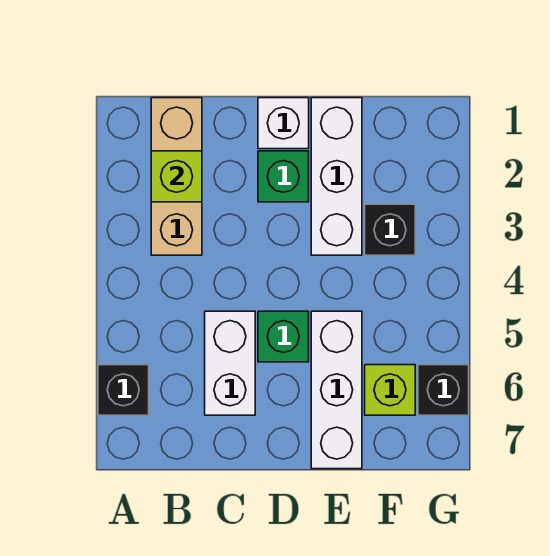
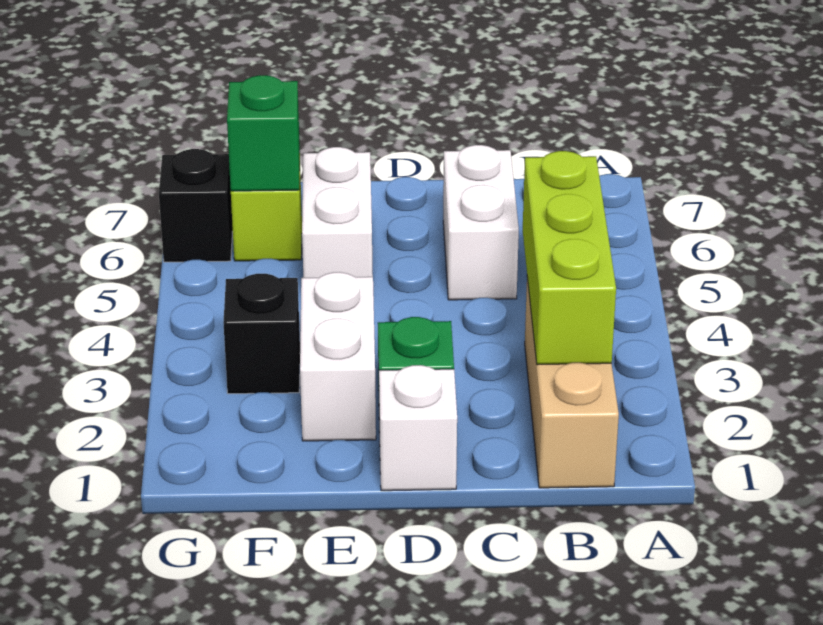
black brick A6 level 1 -> none
lime brick B2 level 2 -> lime brick B2:B4 level 2
green brick D5 level 1 -> green brick F6 level 2
white brick E1:E3 level 1 -> white brick E2:E3 level 1
white brick E5:E7 level 1 -> white brick E5:E6 level 1

